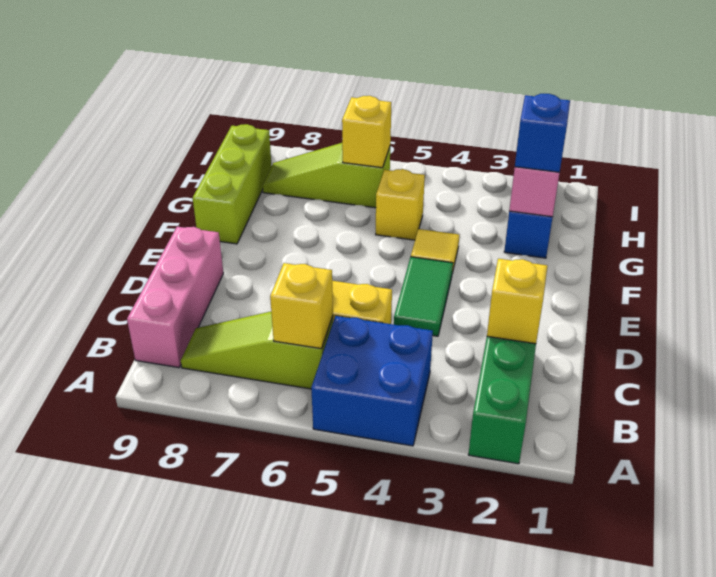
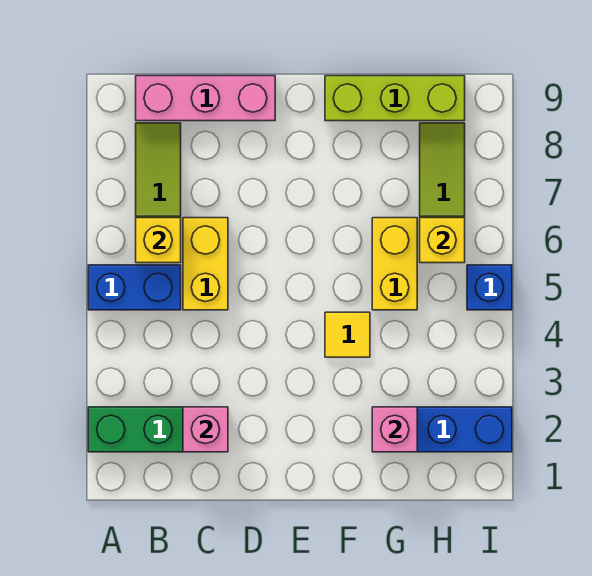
blue brick A4:B5 level 1 -> blue brick A5:B5 level 1
yellow brick C2 level 2 -> pink brick C2 level 2
green tile D4:E4 level 1 -> none
blue brick G2 level 3 -> blue brick I5 level 1
yellow brick G5 level 1 -> yellow brick G5:G6 level 1

